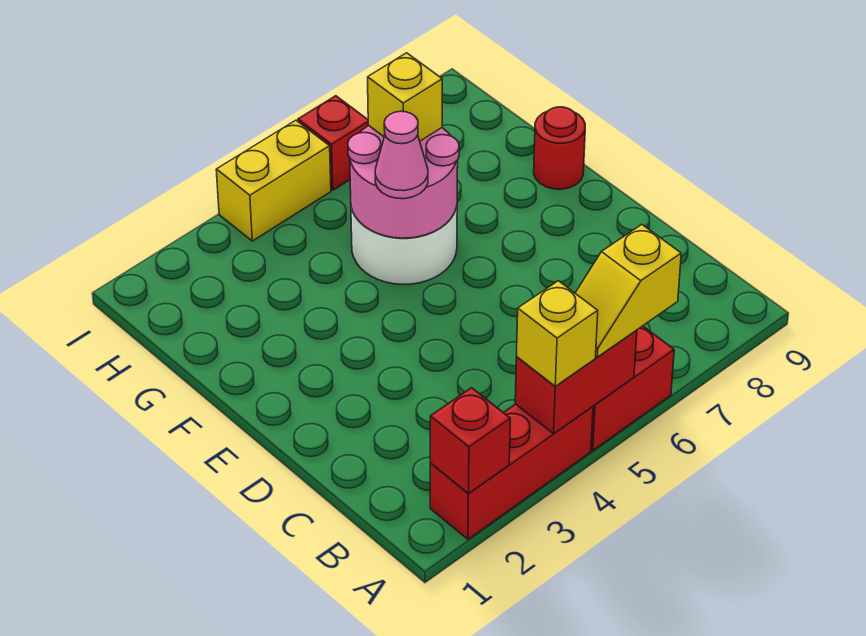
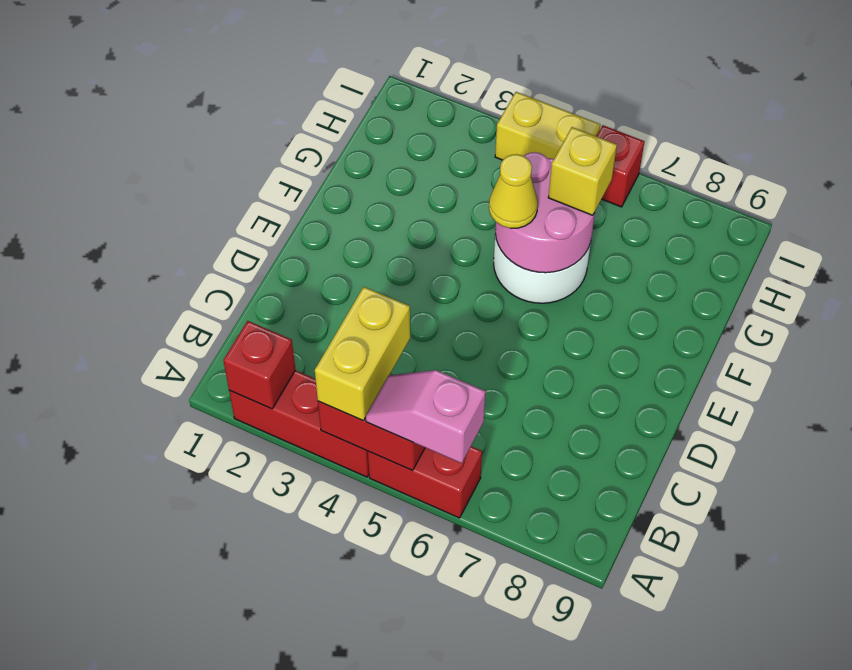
yellow brick A4 level 3 -> yellow brick A4:B4 level 3
yellow slope A5:A6 level 3 top 6 -> pink slope A5:A6 level 3 top 6
pink cone F5 level 3 -> yellow cone F5 level 3
red round brick F9 level 1 -> none

